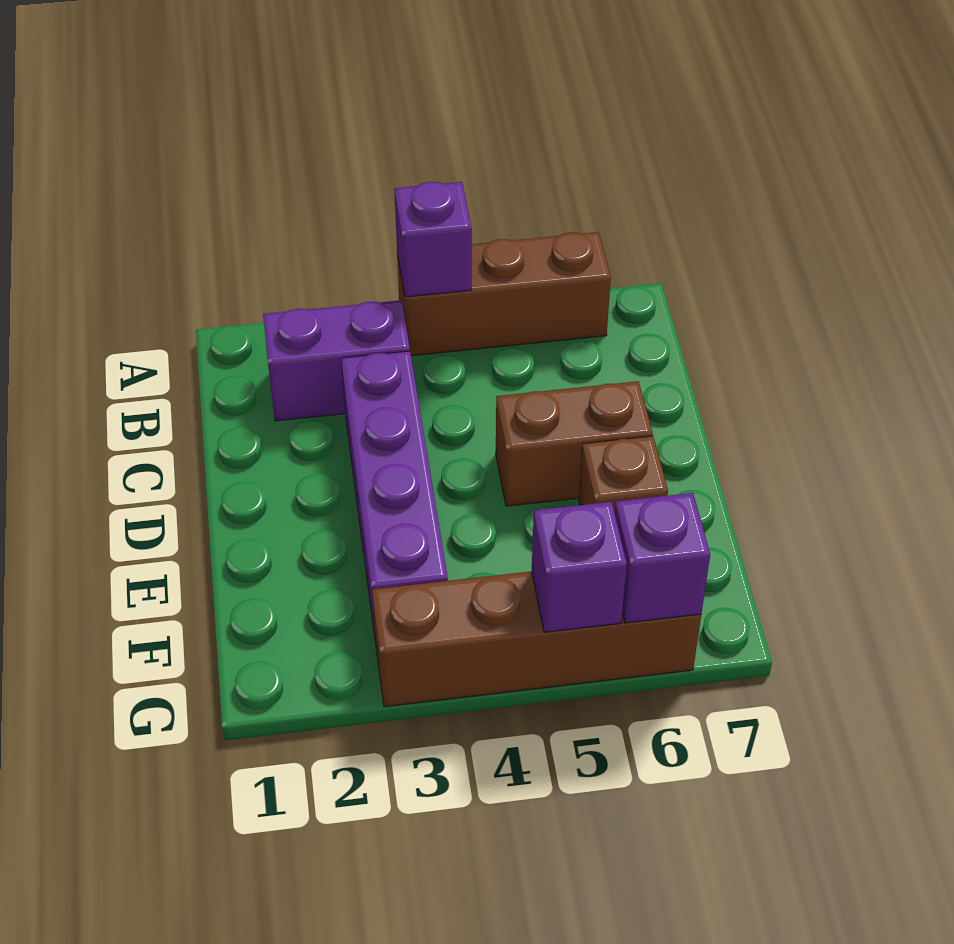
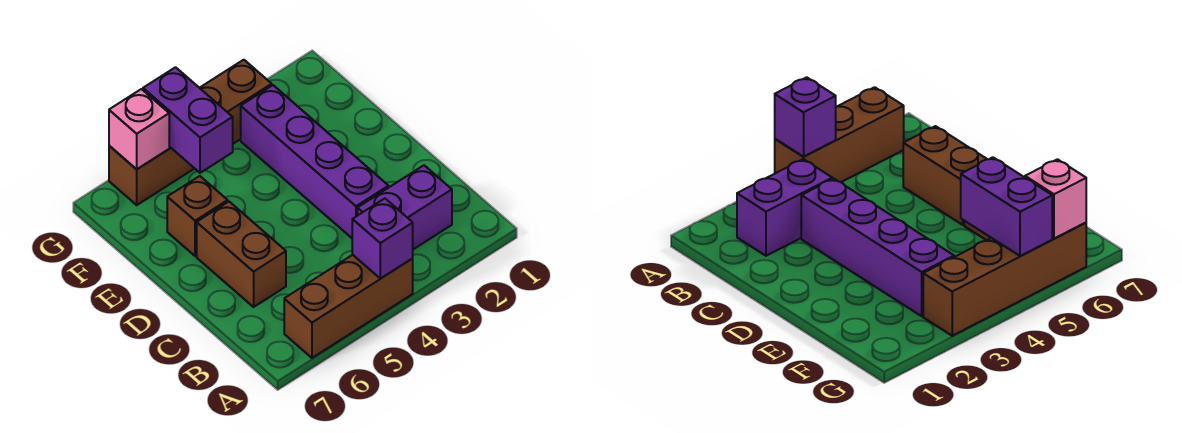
brown brick D5:D6 level 1 -> brown brick C6:D6 level 1
purple brick G5 level 2 -> purple brick F5:G5 level 2
purple brick G6 level 2 -> pink brick G6 level 2

